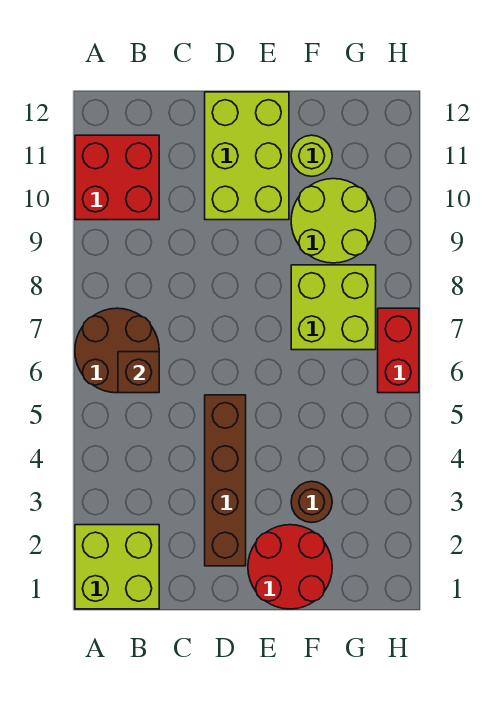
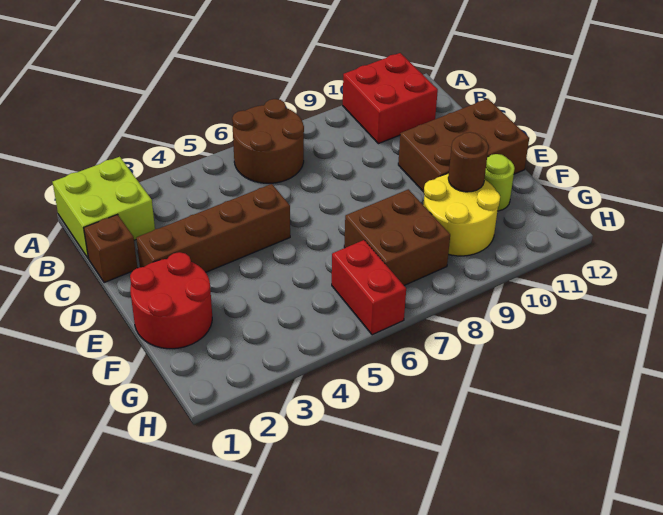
brown brick B6 level 2 -> brown brick C1 level 1
lime brick D10:E12 level 1 -> brown brick D10:E12 level 1
brown round brick F3 level 1 -> brown round brick F10 level 2
lime brick F7:G8 level 1 -> brown brick F7:G8 level 1
lime round brick F9:G10 level 1 -> yellow round brick F9:G10 level 1
red brick H6:H7 level 1 -> red brick G6:H6 level 1

